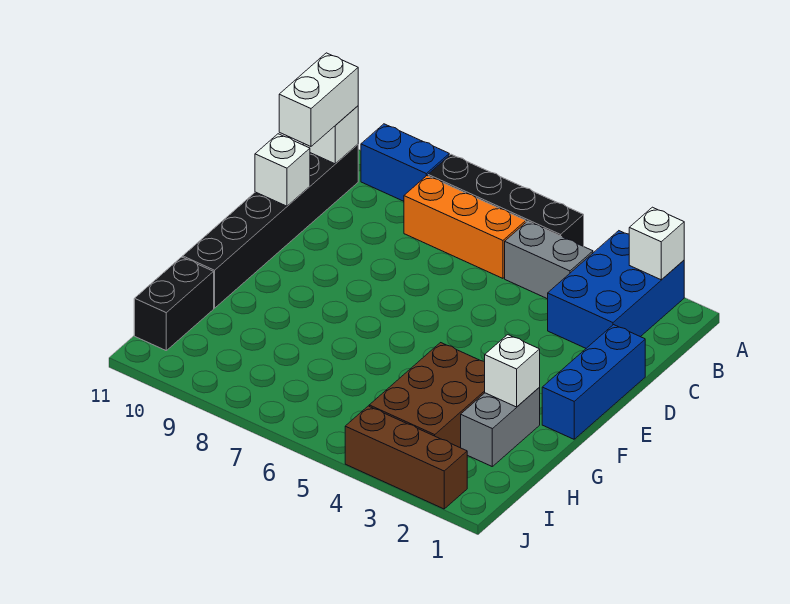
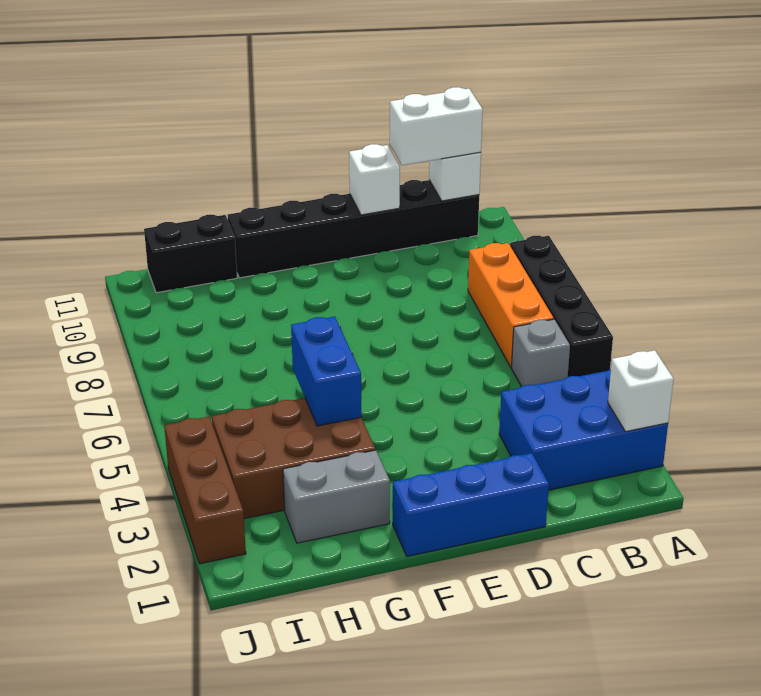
blue brick A9:A10 level 1 -> blue brick G4:G5 level 2
grey brick B4:B5 level 1 -> grey brick B5 level 1
white brick G2 level 2 -> none

